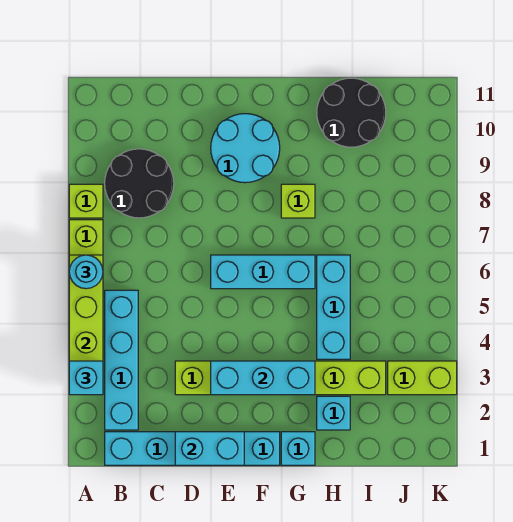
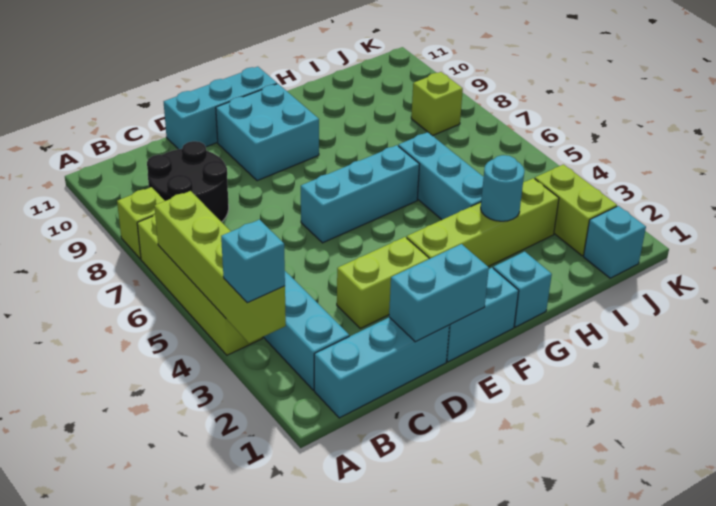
cyan round brick A6 level 3 -> cyan round brick H3 level 2
cyan brick E3:G3 level 2 -> cyan brick D11:F11 level 1
cyan round brick E9:F10 level 1 -> cyan brick E9:F10 level 1
lime brick G8 level 1 -> lime brick J8 level 1
cyan brick H2 level 1 -> cyan brick J1 level 1
black round brick H10:I11 level 1 -> none
lime brick J3:K3 level 1 -> lime brick J2:J3 level 1

